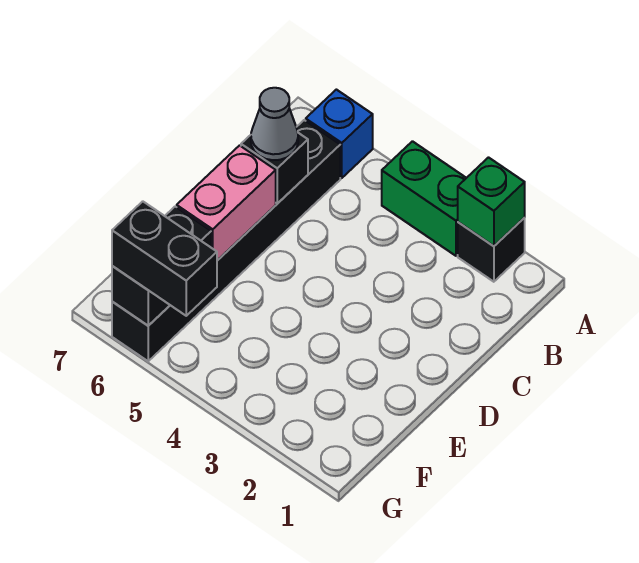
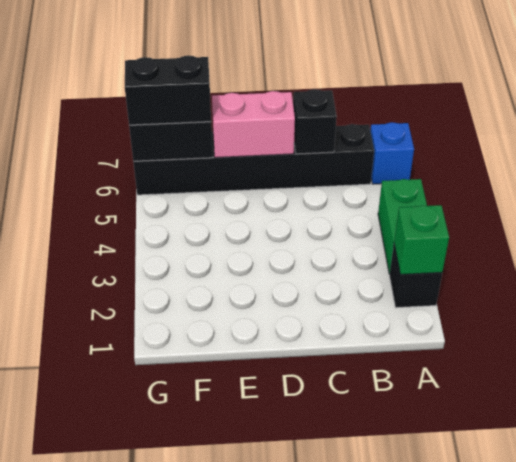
grey cone C6 level 3 -> none
black brick G5:G6 level 3 -> black brick F6:G6 level 3

